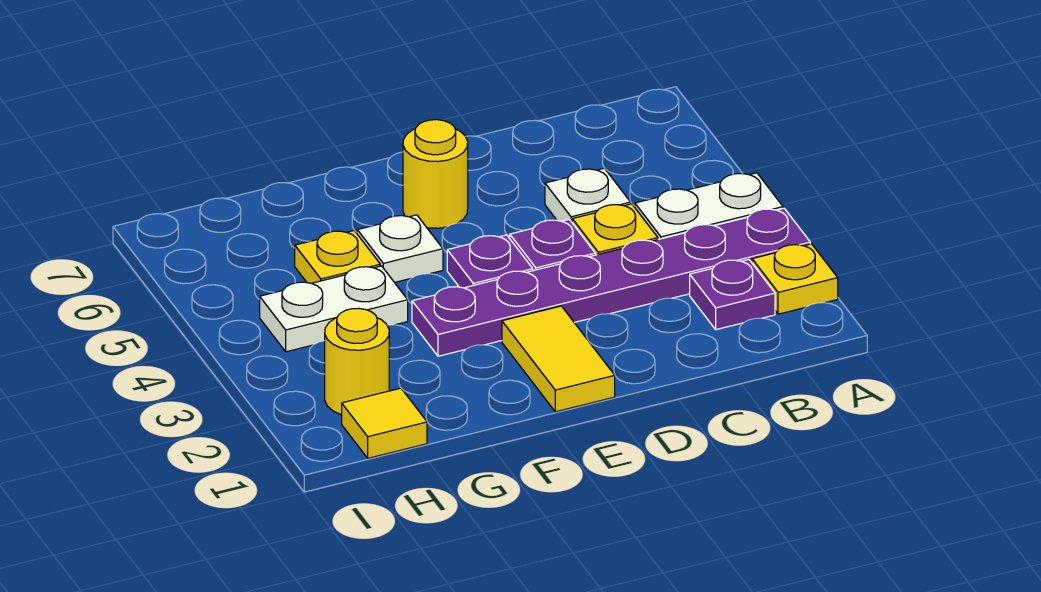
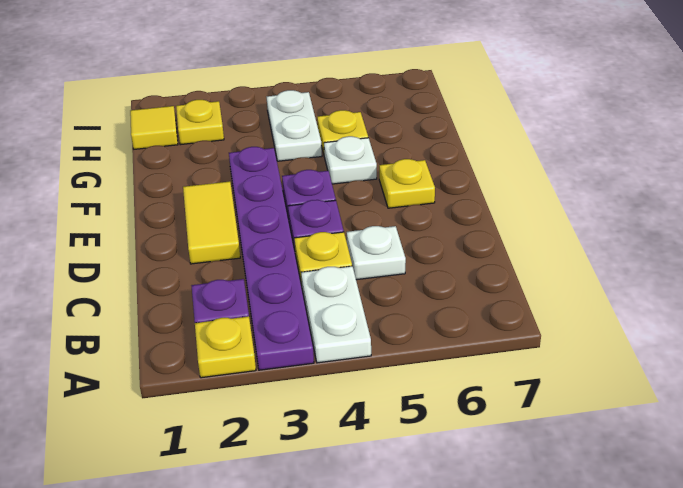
yellow tile E1:E2 level 1 -> yellow tile D2:E2 level 1
yellow round brick E6 level 1 -> yellow plate E6 level 1
yellow round brick H2 level 1 -> yellow plate H2 level 1

